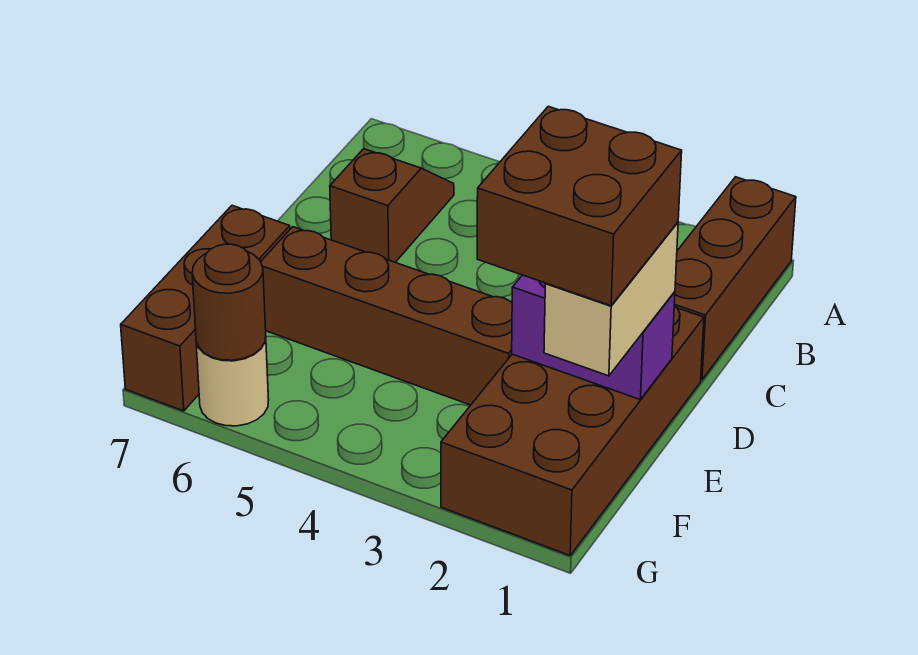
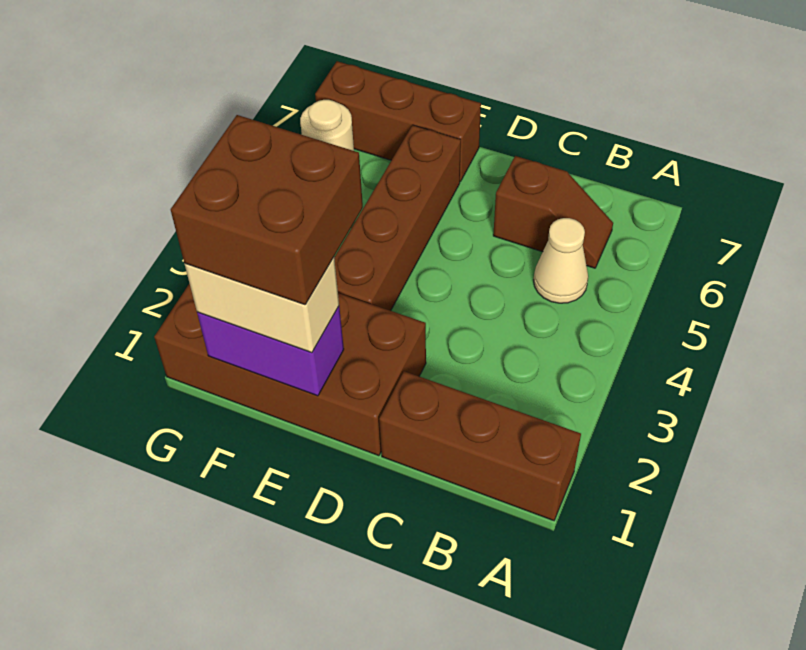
none -> tan cone B5 level 1
purple brick E1:E2 level 2 -> purple brick E1:F1 level 2
brown round brick G6 level 2 -> none

